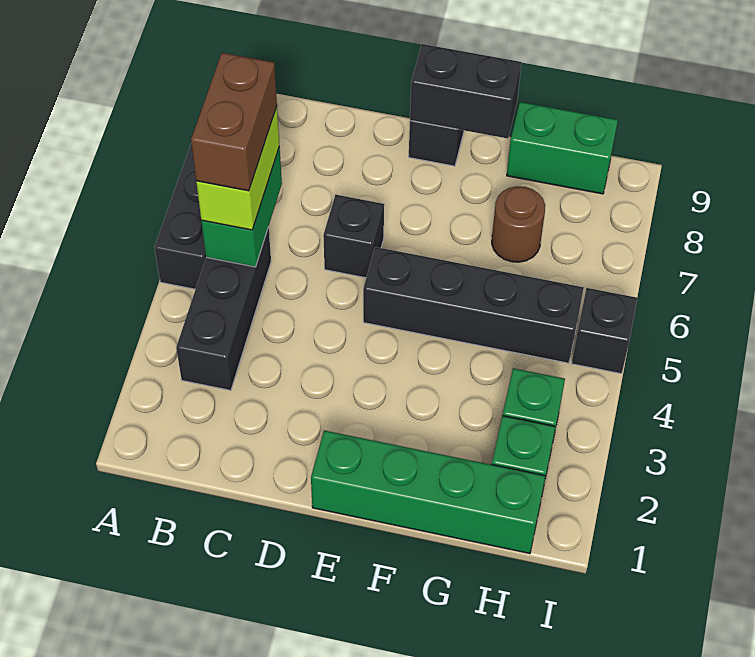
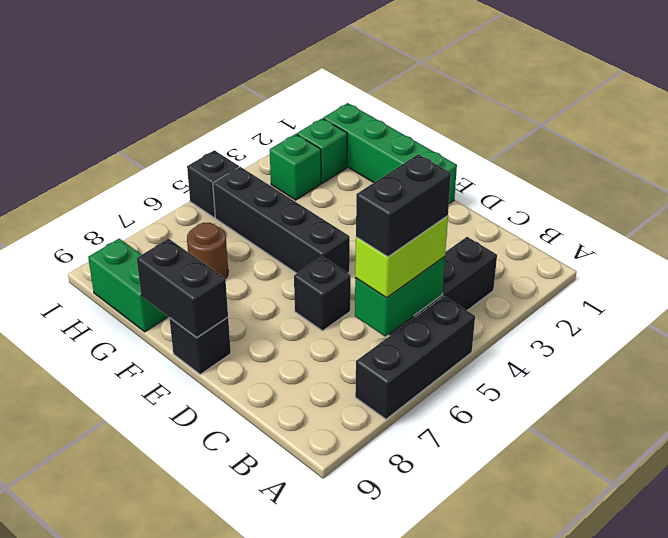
brown brick B5:B6 level 4 -> black brick B5:B6 level 4

